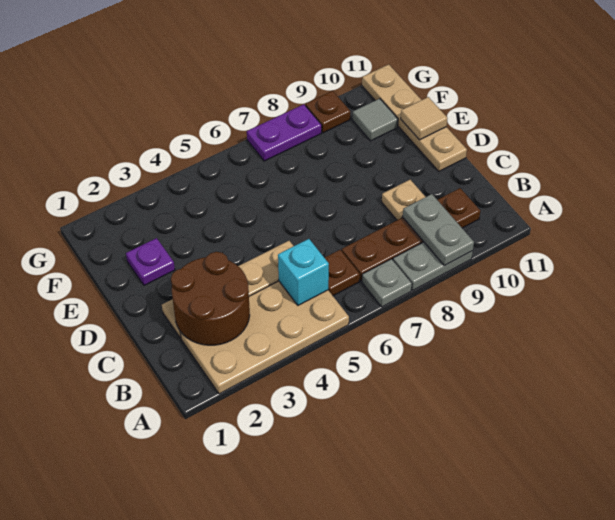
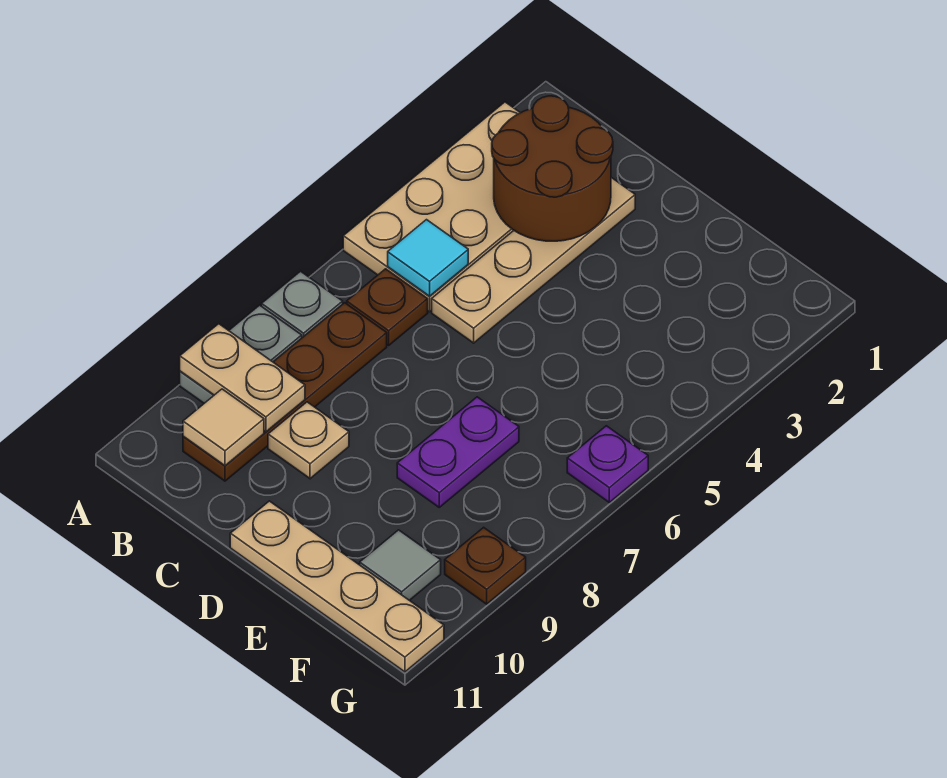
grey plate A9:B9 level 2 -> tan plate A9:B9 level 2
cyan brick B5 level 2 -> cyan tile B5 level 2
purple plate E2 level 1 -> purple plate G6 level 1
tan tile E11 level 2 -> tan tile B10 level 2
purple plate G7:G8 level 1 -> purple plate E7:E8 level 1

